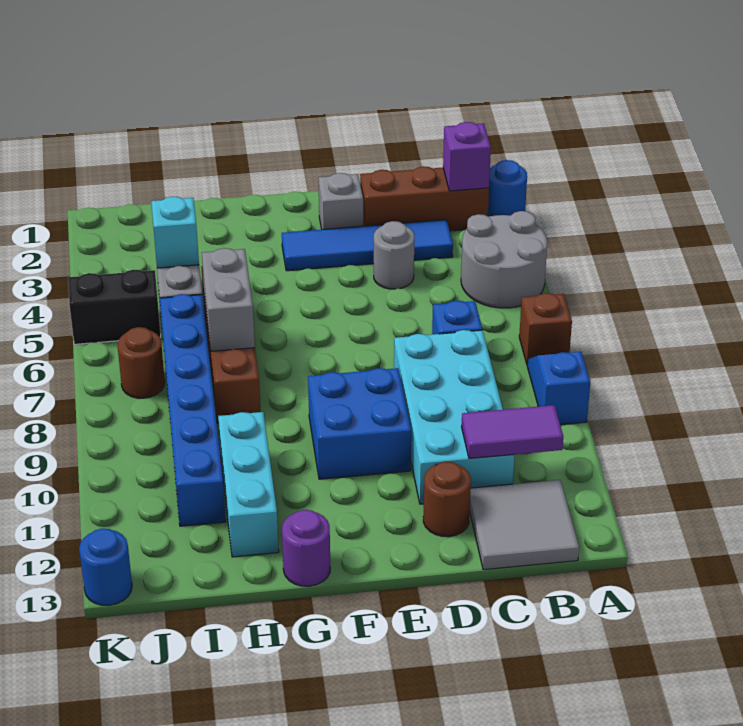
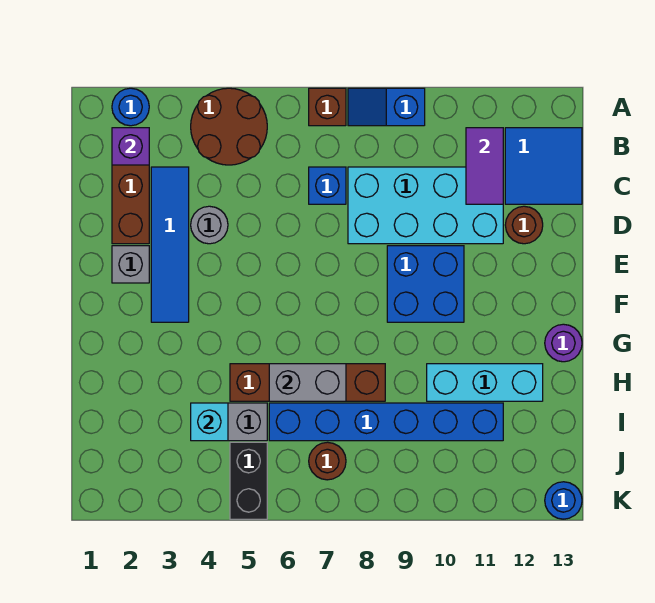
grey round brick A4:B5 level 1 -> brown round brick A4:B5 level 1
grey tile B12:C13 level 1 -> blue tile B12:C13 level 1

